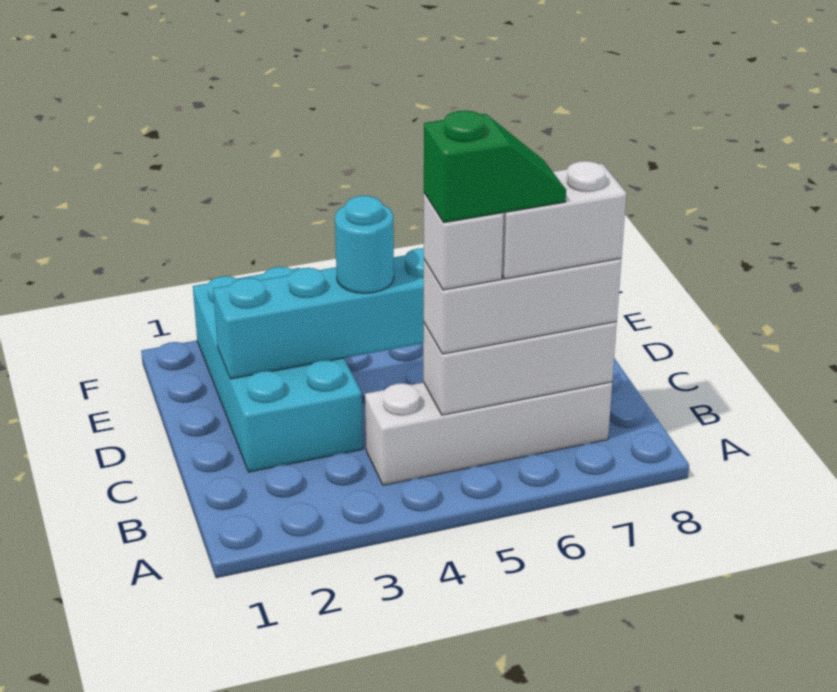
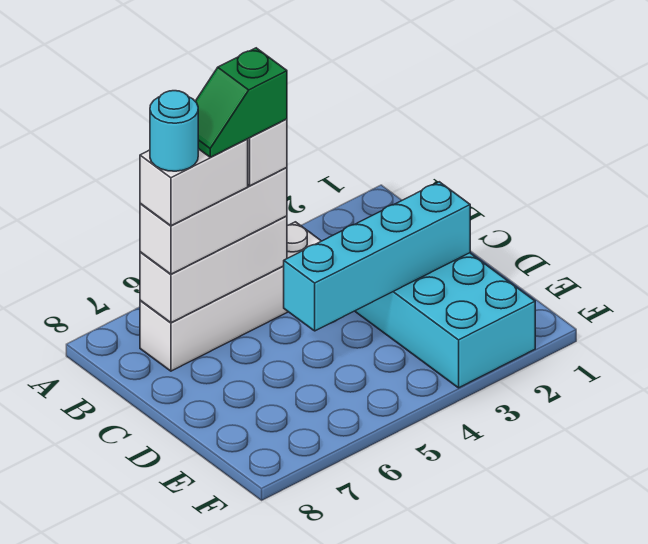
cyan round brick D4 level 3 -> cyan round brick B7 level 5

